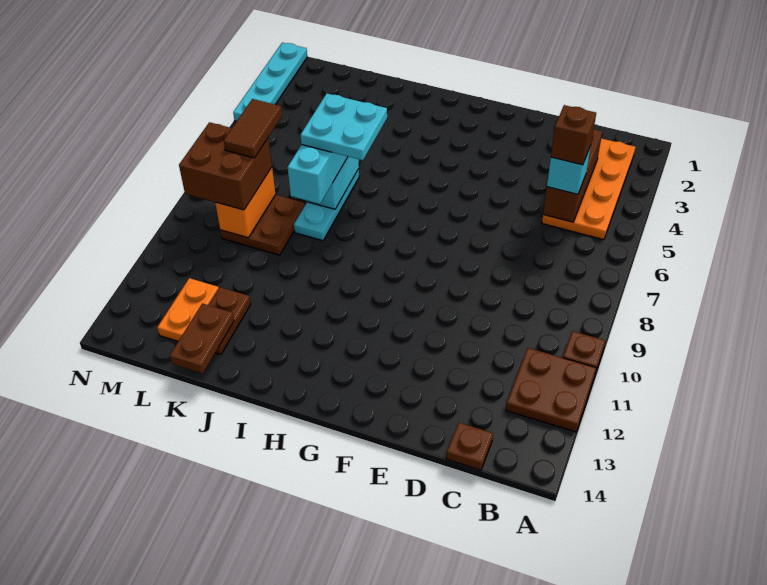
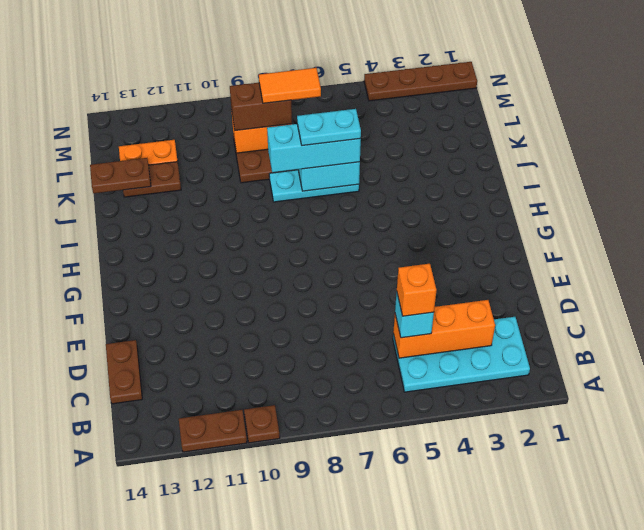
brown plate A11:B12 level 1 -> brown plate A11:A12 level 1
orange plate B2:C5 level 1 -> cyan plate B2:C5 level 1
brown brick C3:C5 level 2 -> orange brick C3:C5 level 2
brown brick C5 level 4 -> orange brick C5 level 4
brown plate C14 level 1 -> brown plate C14:D14 level 1
cyan plate I6:J7 level 4 -> cyan plate J6:J7 level 4
brown tile L7:L8 level 4 -> orange tile L7:L8 level 4
brown brick L8:M9 level 3 -> brown brick L8:L9 level 3
cyan plate N1:N4 level 1 -> brown plate N1:N4 level 1

